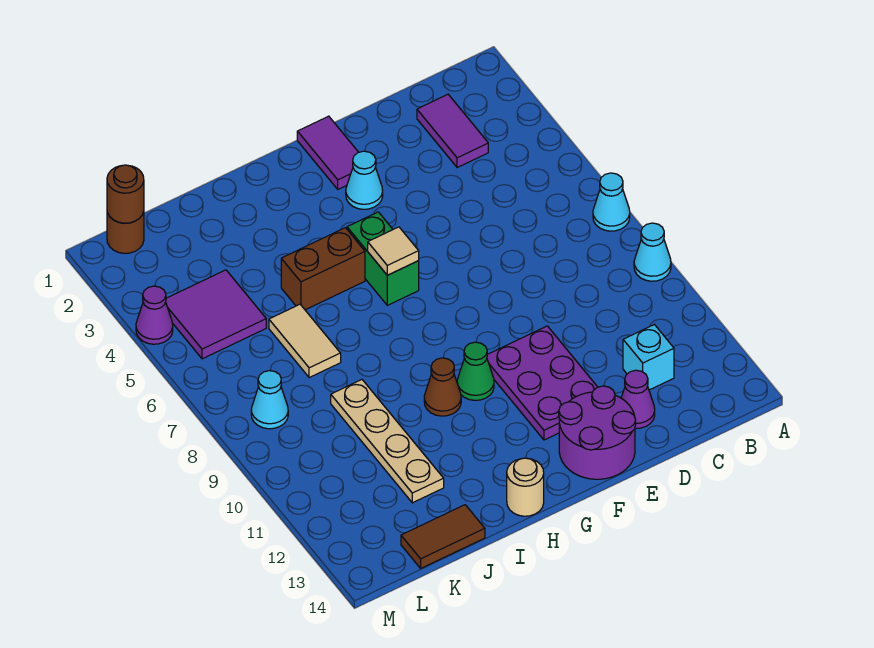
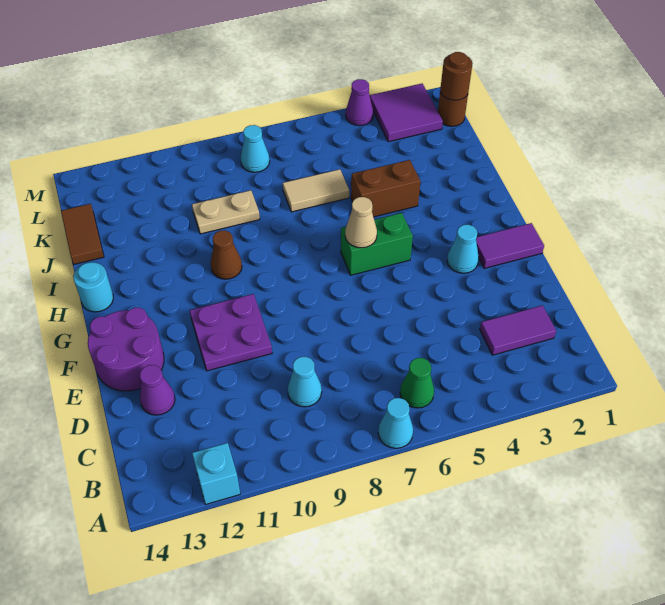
cyan cone A9 level 1 -> cyan cone C9 level 1
cyan brick C12 level 1 -> cyan brick A12 level 1
purple plate E10:F12 level 1 -> purple plate E10:F11 level 1
tan tile G6 level 2 -> tan cone G6 level 2
green cone G10 level 1 -> green cone B6 level 1
brown brick H5:I5 level 1 -> brown brick I4:I5 level 1
tan round brick H14 level 1 -> cyan round brick H14 level 1
tan plate J9:J12 level 1 -> tan plate J9:J10 level 1
purple tile K4:L5 level 1 -> purple tile L2:M3 level 1

